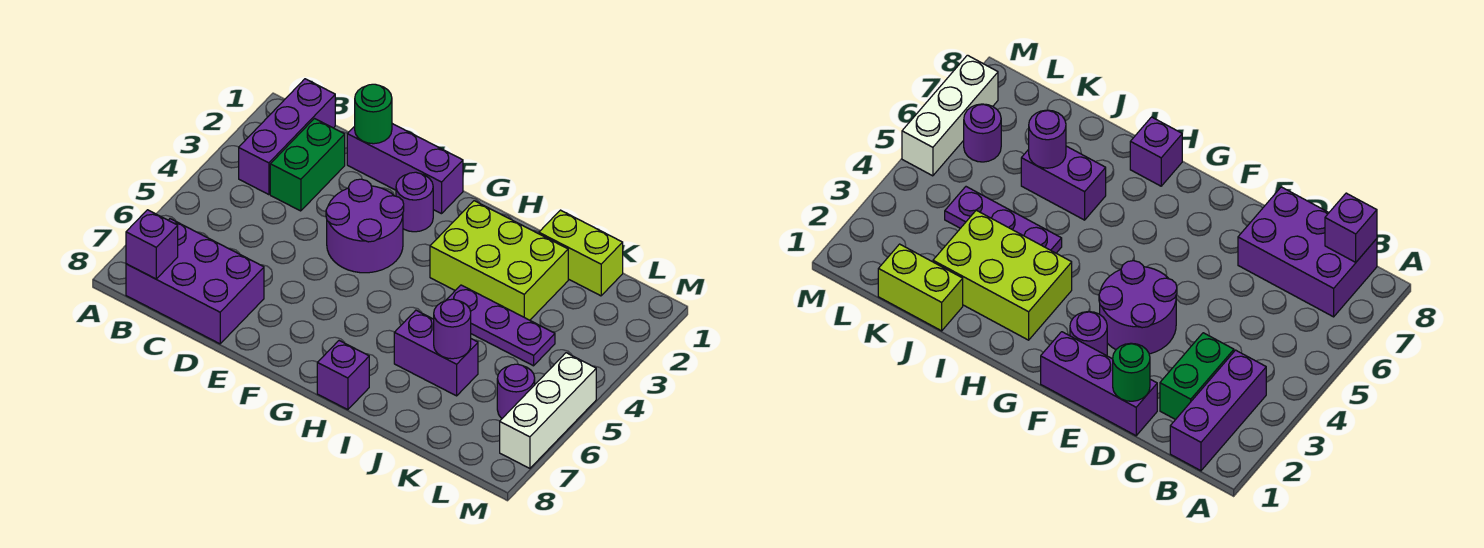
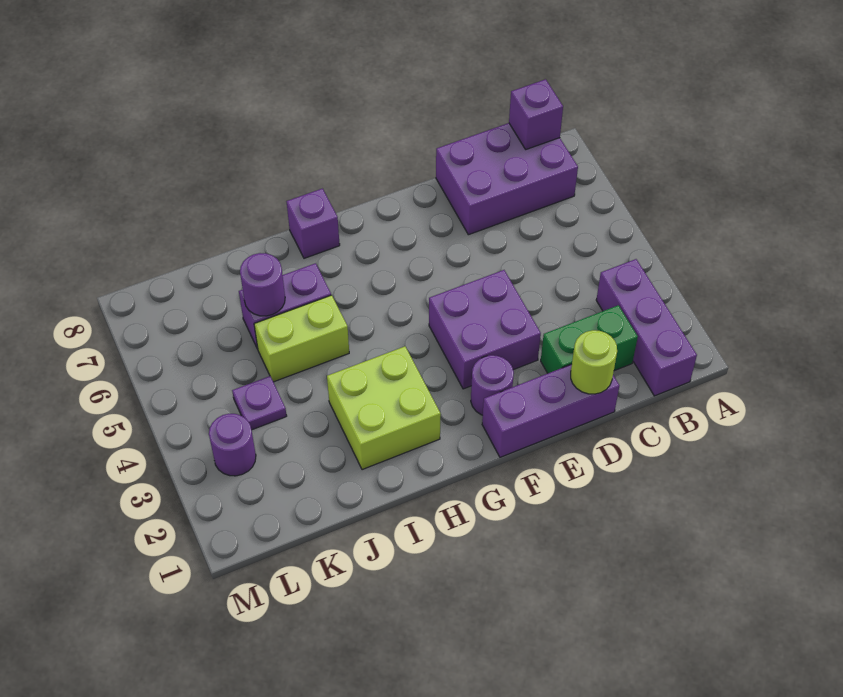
green brick C2:C3 level 1 -> green brick C2:D2 level 1
green round brick D1 level 2 -> lime round brick D1 level 2
purple round brick E3:F4 level 1 -> purple brick E3:F4 level 1
lime brick H2:J3 level 1 -> lime brick H2:I3 level 1
purple plate I4:K4 level 1 -> purple plate K4 level 1
lime brick J1:K1 level 1 -> lime brick I5:J5 level 1
purple round brick L6 level 1 -> purple round brick L3 level 1
white brick M5:M7 level 1 -> none

